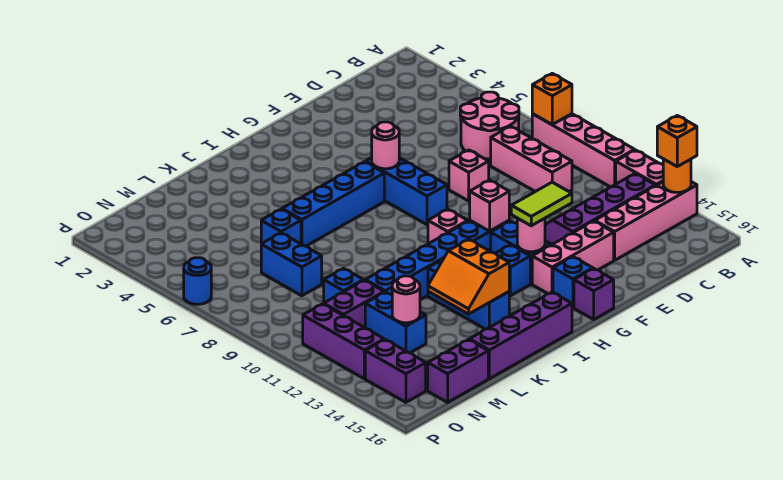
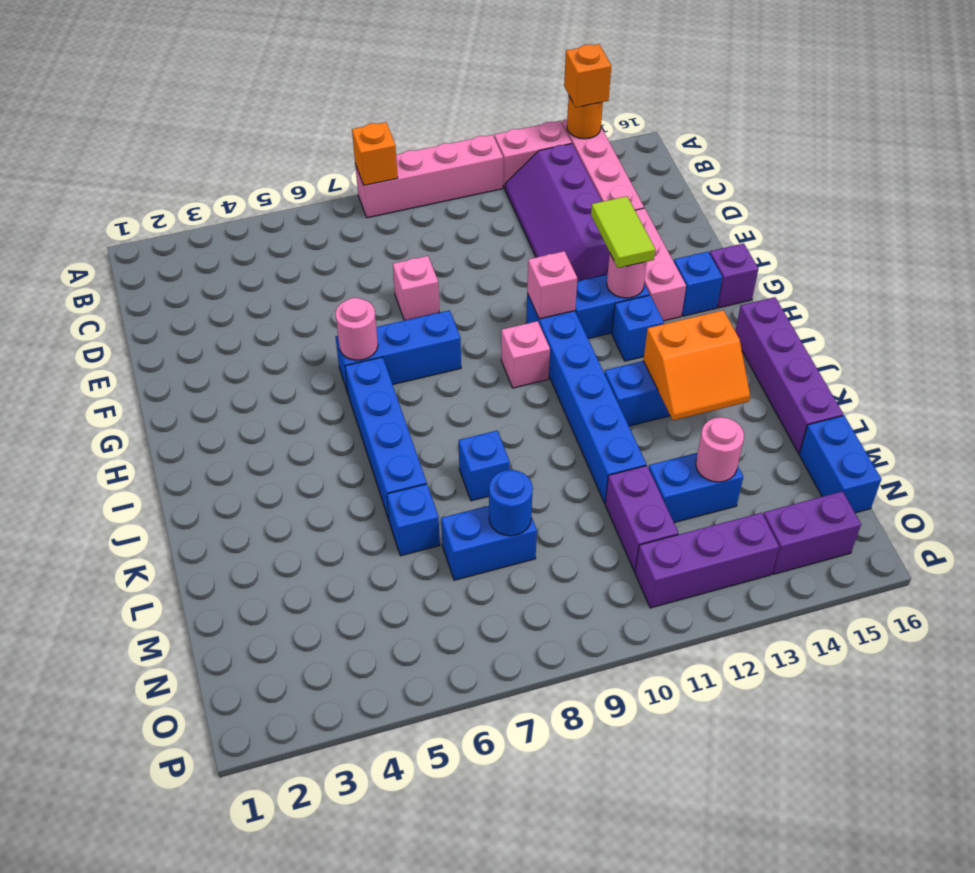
pink round brick B6:C7 level 1 -> none
pink brick C8:C10 level 1 -> none
blue brick M10 level 1 -> blue brick K8 level 1
purple brick M16:N16 level 1 -> blue brick M16:N16 level 1
blue round brick P6 level 1 -> blue round brick M8 level 2

